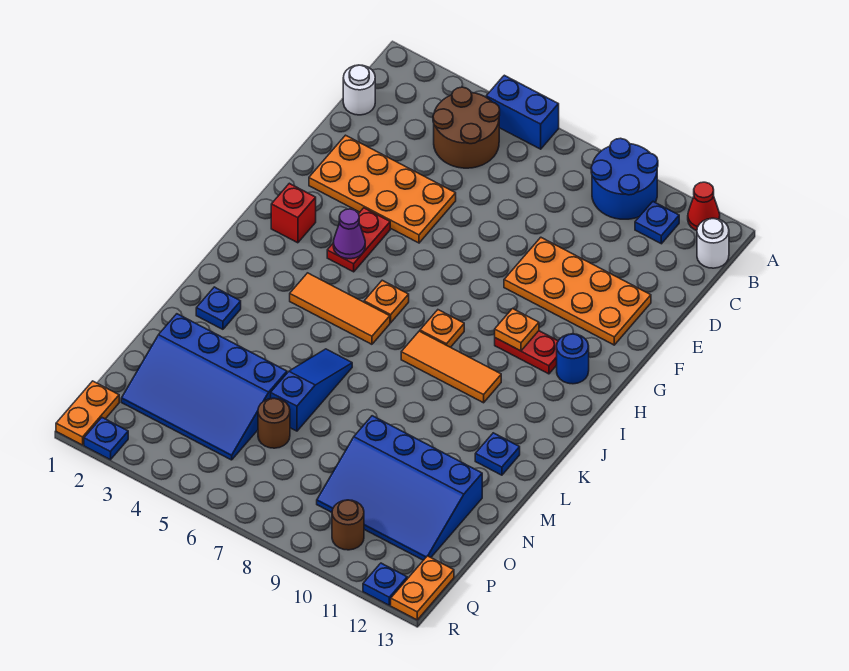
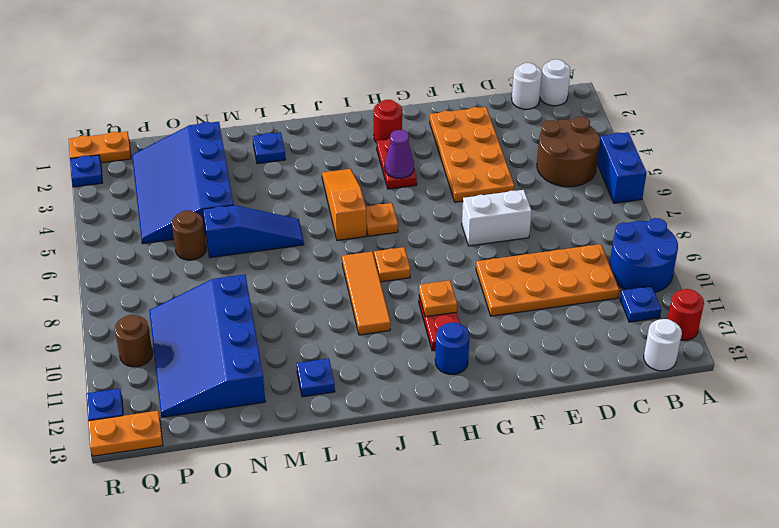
red cone A12 level 1 -> red round brick A12 level 1
none -> white round brick B1 level 1
none -> white brick E7:F7 level 1
orange plate E9:F12 level 1 -> orange plate C9:F10 level 1
red plate G4:H4 level 1 -> red plate H3:H4 level 1
red brick H2 level 1 -> red round brick H2 level 1
orange tile J4:J6 level 1 -> orange slope J4:J6 level 1 top 6

